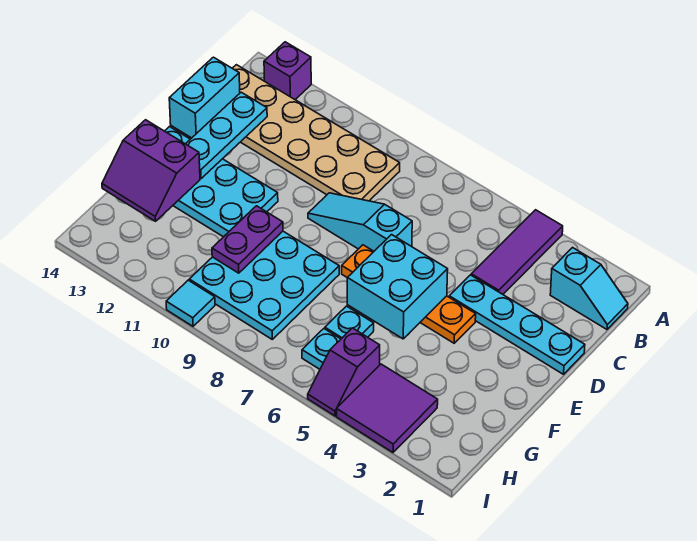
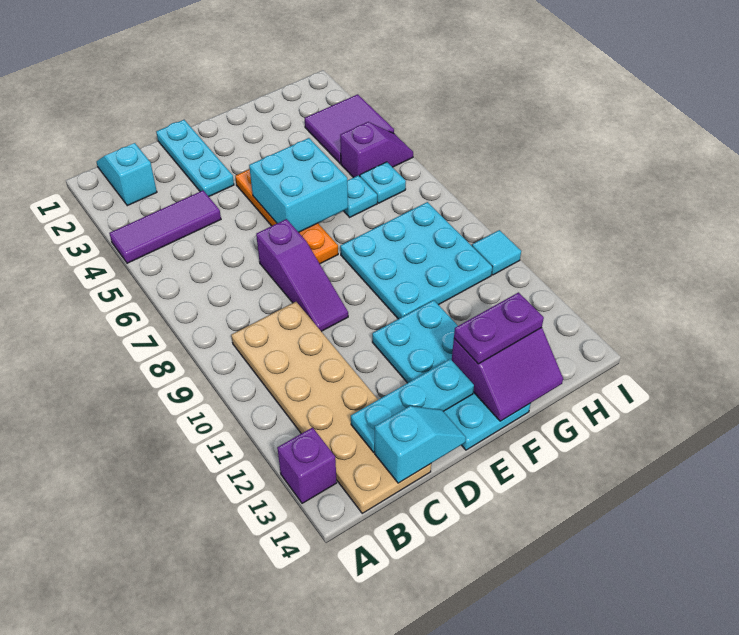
cyan brick C14:D14 level 2 -> cyan slope C14:D14 level 2 top C
cyan plate D1:D4 level 1 -> cyan plate D1:D3 level 1
cyan slope D7:D9 level 1 top 7 -> purple slope D7:D9 level 1 top 7
purple plate F10:G10 level 2 -> purple plate F13:G13 level 3
purple slope F13:G14 level 2 top F -> purple slope F13:G14 level 2 top 13

